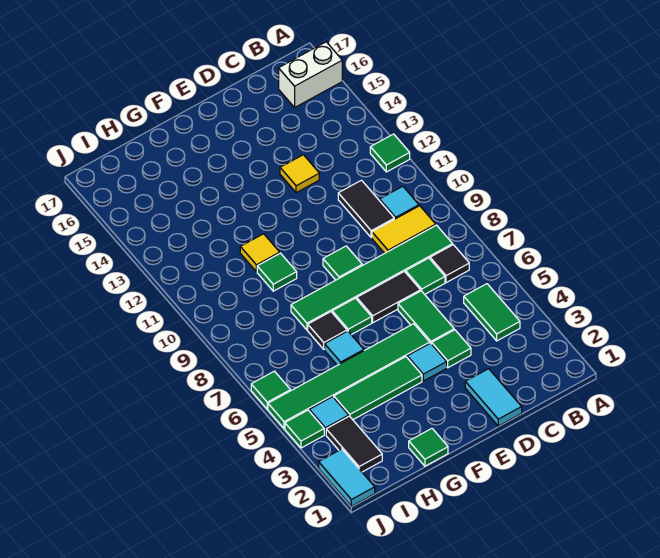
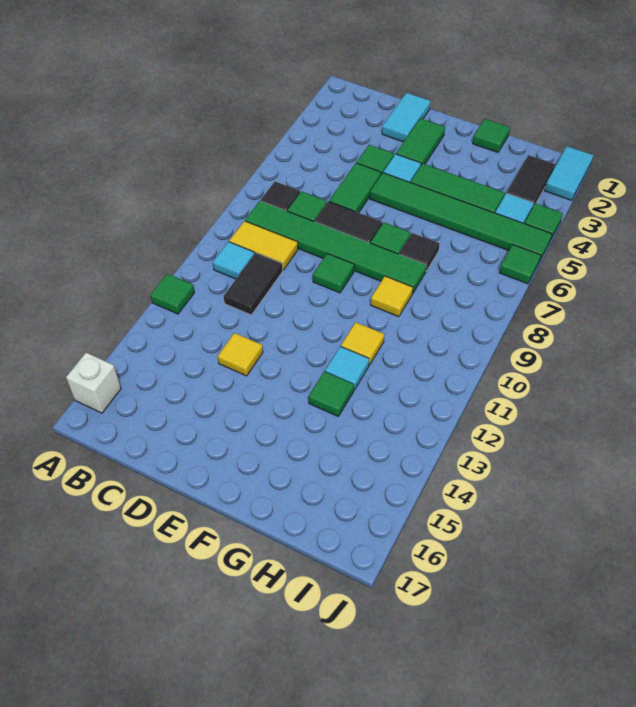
white brick A16:B16 level 1 -> white brick A16 level 1
green tile B4:B5 level 1 -> green tile E2:E3 level 1
cyan tile G6 level 1 -> cyan tile G12 level 1
none -> yellow tile G9 level 1
green tile G10 level 1 -> green tile G13 level 1

